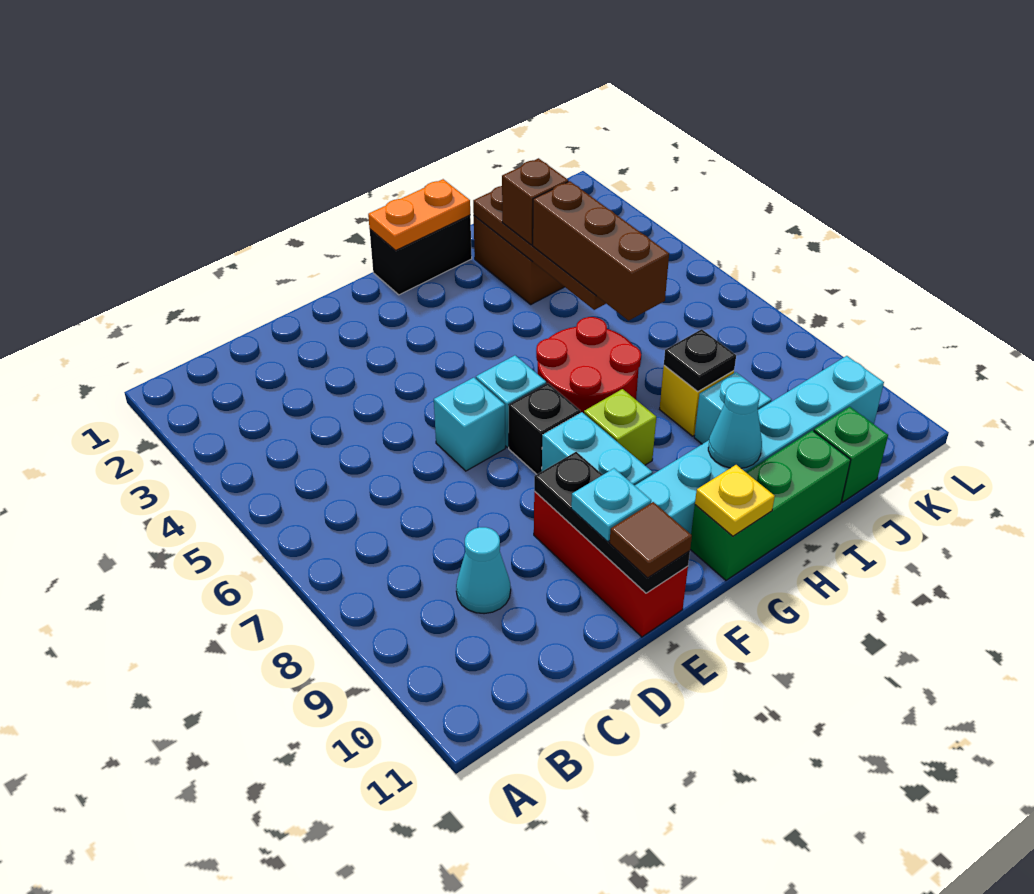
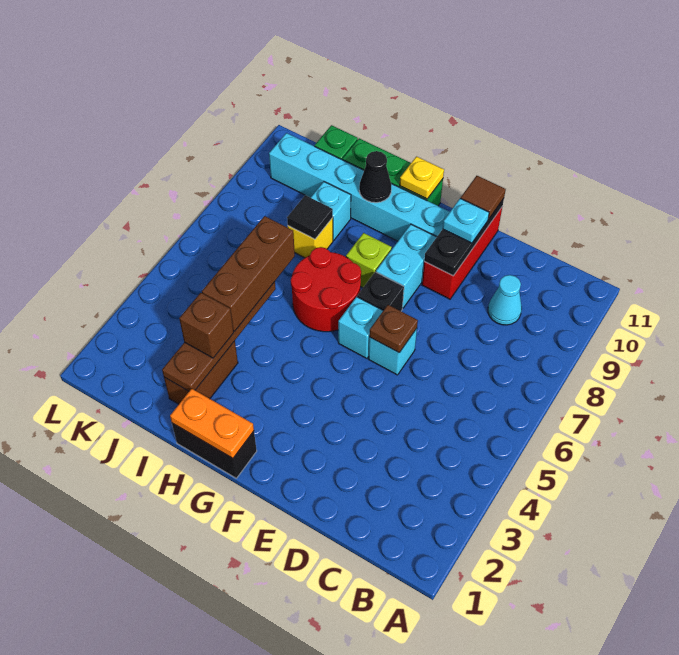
none -> brown plate E6 level 2
cyan cone H10 level 2 -> black cone H10 level 2
black plate I8 level 2 -> black tile I8 level 2

